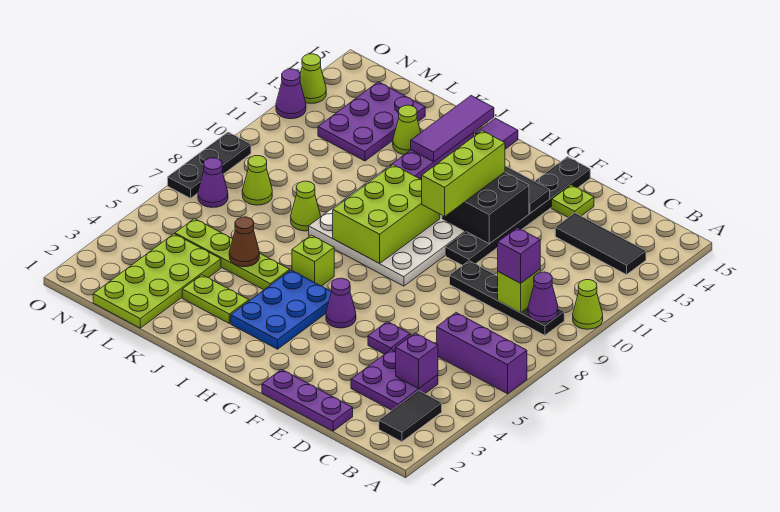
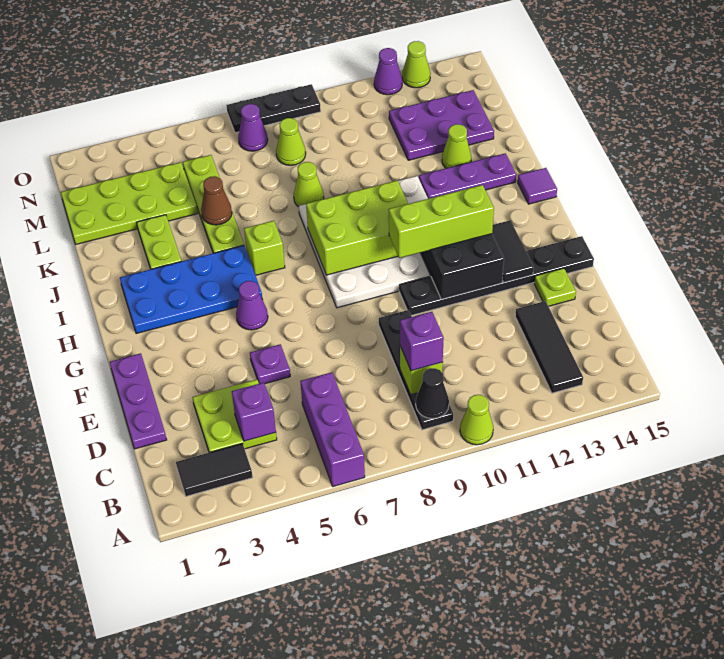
purple cone B9 level 2 -> black cone B9 level 2
purple plate C3:D4 level 1 -> lime plate C3:D4 level 1
blue plate H3:I5 level 1 -> blue plate H2:I5 level 1
purple tile J13:J15 level 2 -> none

